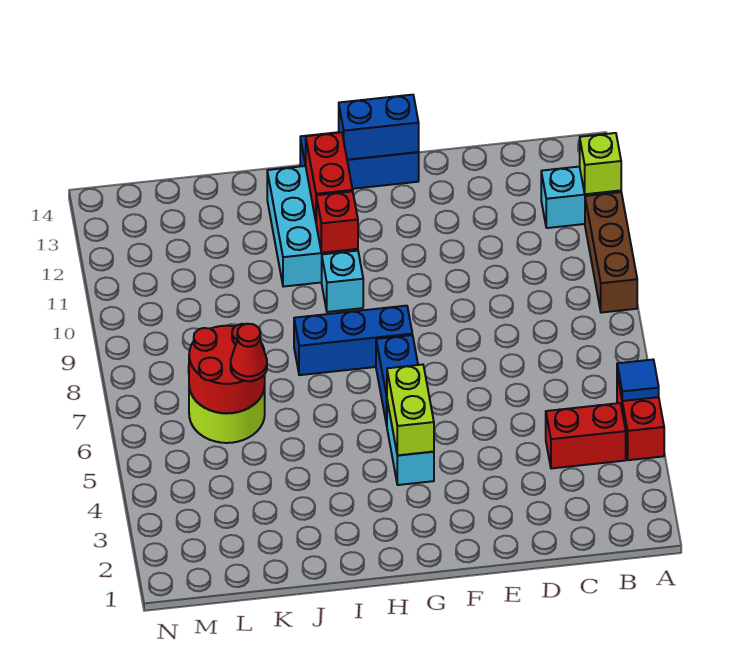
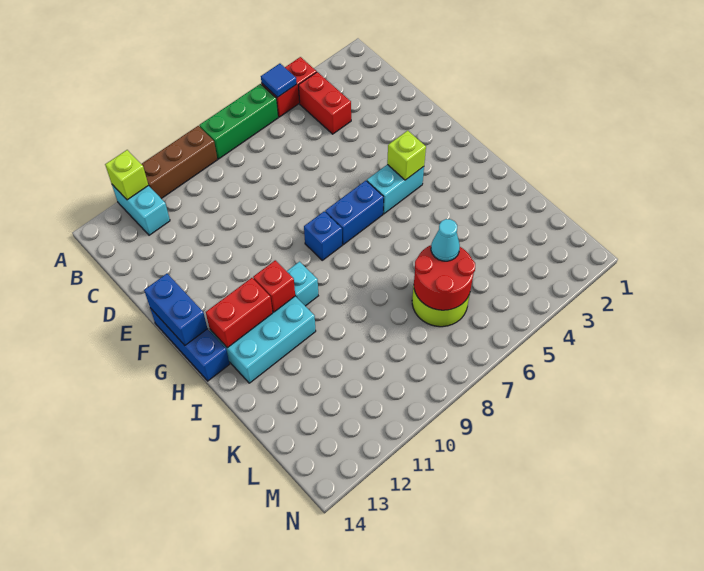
none -> green brick A6:A8 level 1
lime brick G4:G5 level 2 -> lime brick G4 level 2
blue brick G8:I8 level 1 -> blue brick G8 level 1
red cone K6 level 3 -> cyan cone K6 level 3

